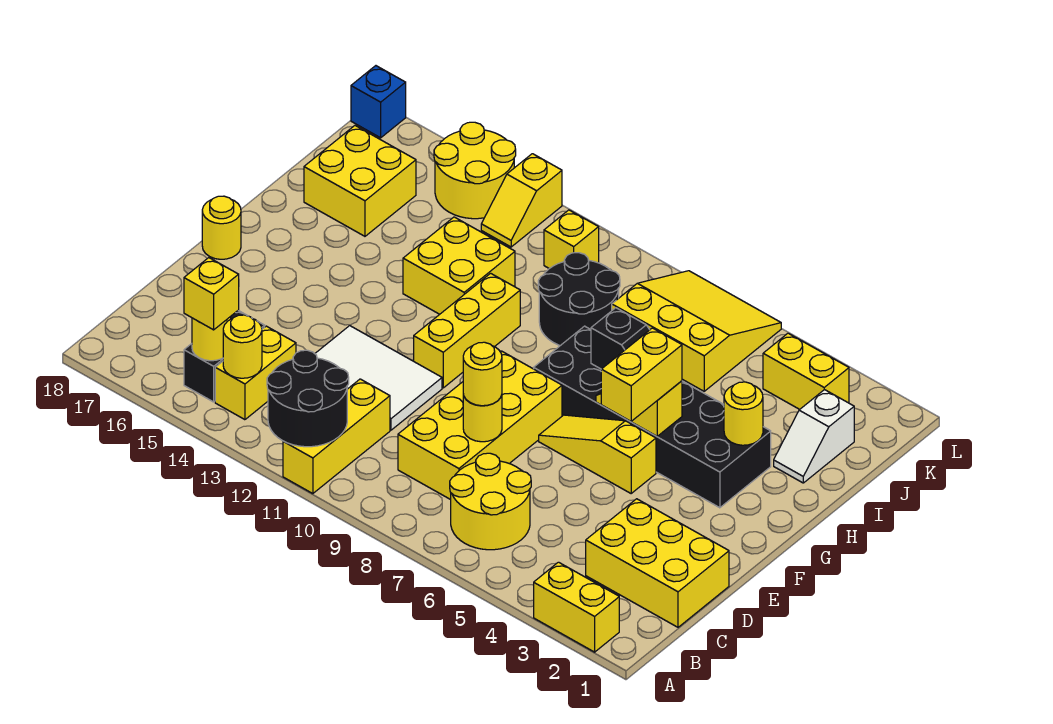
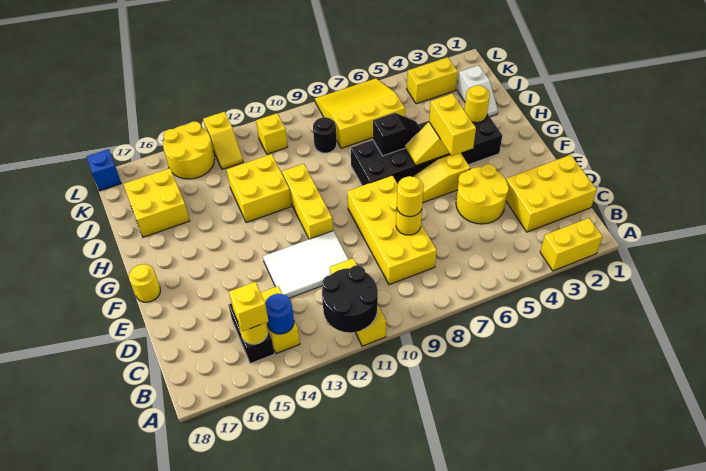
yellow round brick B6:C7 level 1 -> yellow round brick D4:E5 level 1
yellow round brick B14 level 2 -> blue round brick B14 level 2
black round brick I9:J10 level 1 -> black round brick J9 level 1

